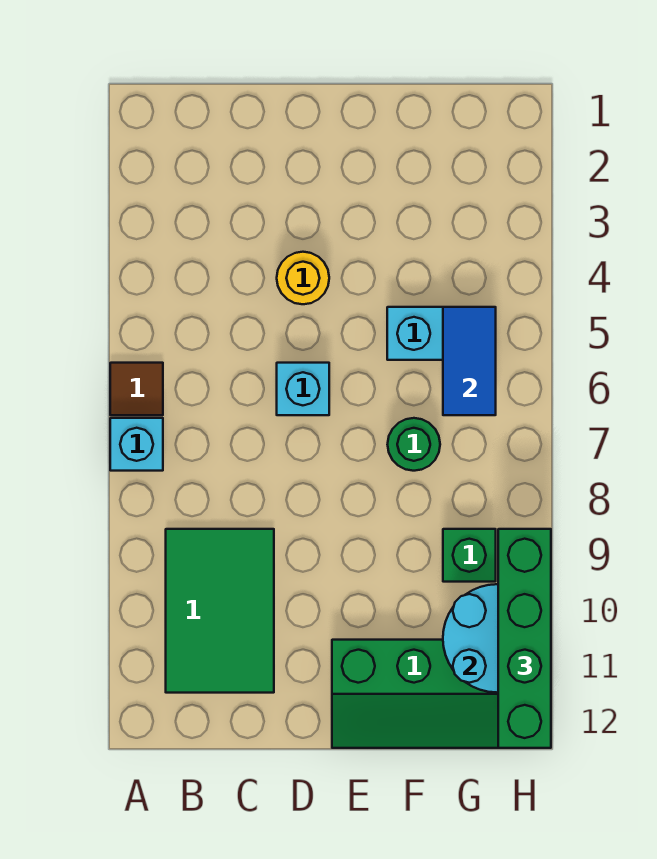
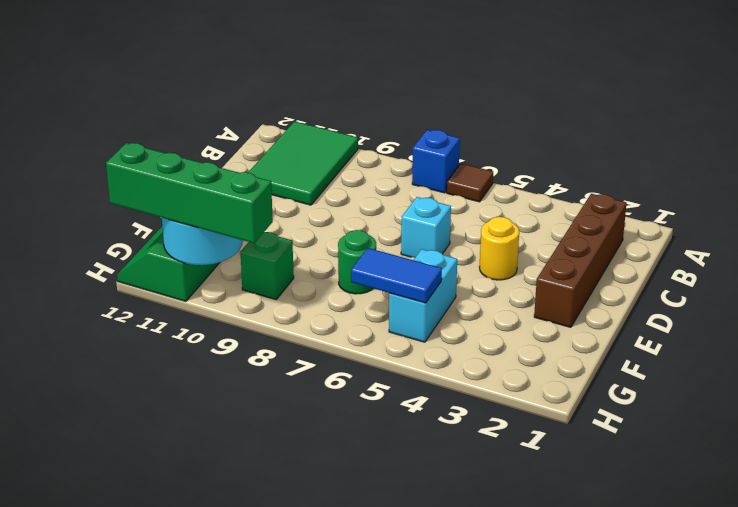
cyan brick A7 level 1 -> blue brick A7 level 1
none -> brown brick B2:E2 level 1
green tile B9:C11 level 1 -> green tile A10:C11 level 1

